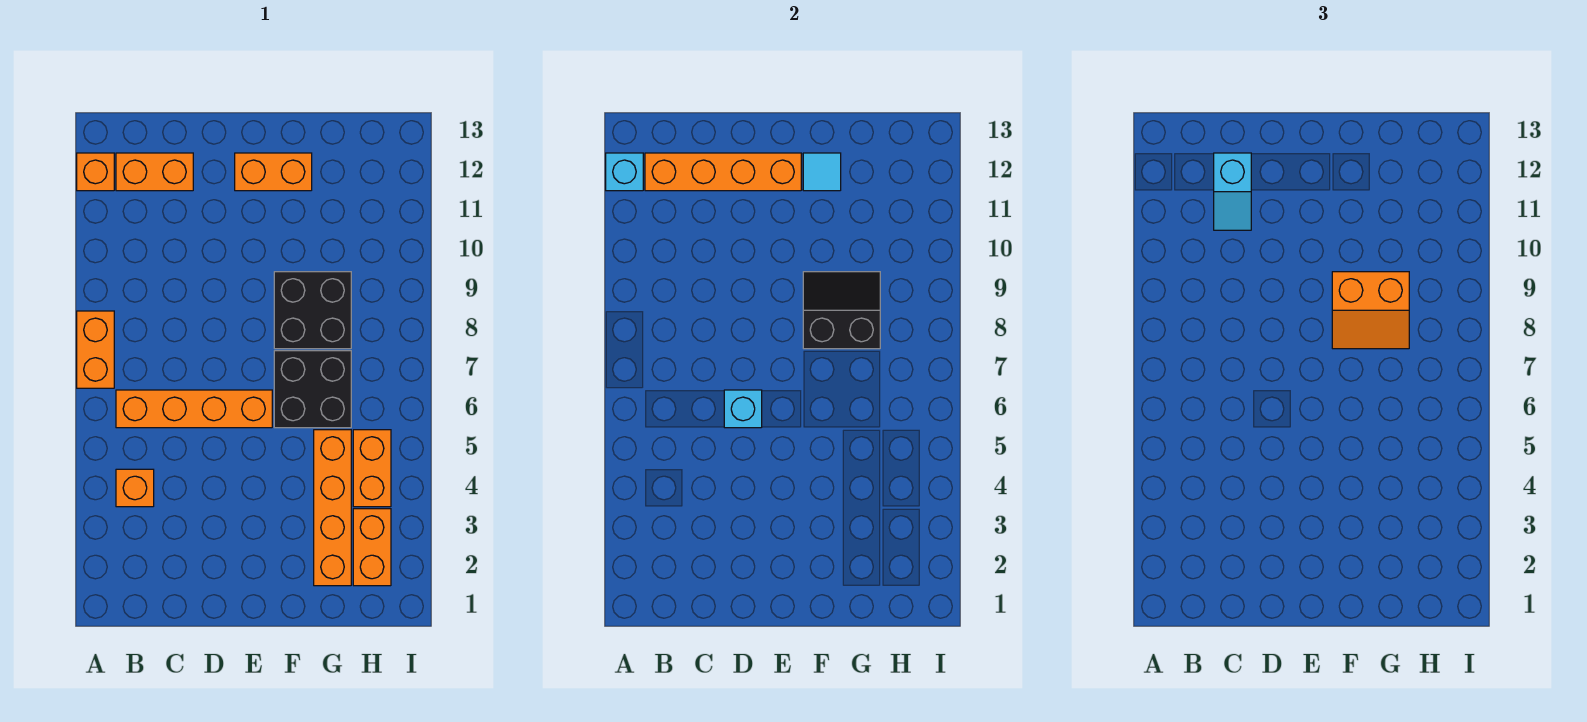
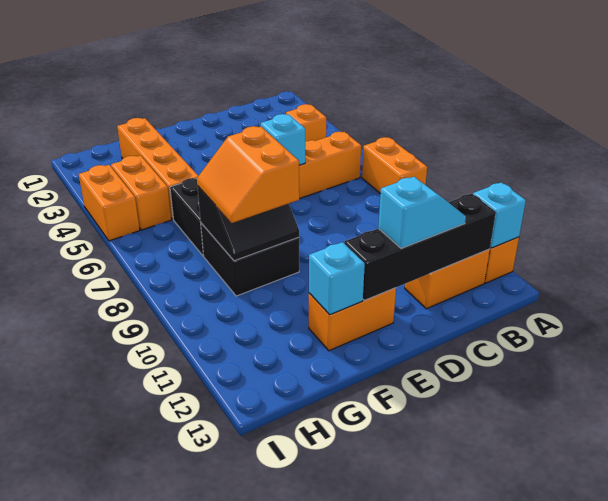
orange brick B12:E12 level 2 -> black brick B12:E12 level 2
cyan slope C11:C12 level 3 top 12 -> cyan slope C12:D12 level 3 top D
orange slope F8:G9 level 3 top 9 -> orange slope F8:G9 level 3 top F
cyan tile F12 level 2 -> cyan brick F12 level 2
orange brick H2:H3 level 1 -> orange brick I4:I5 level 1

